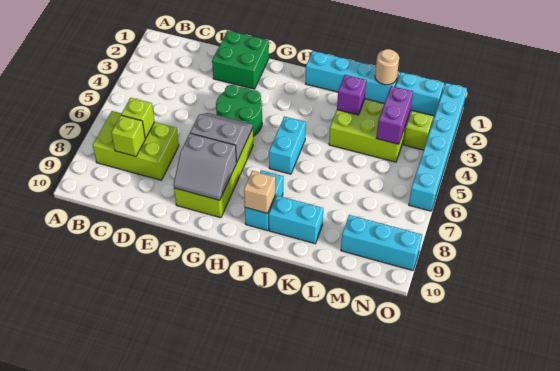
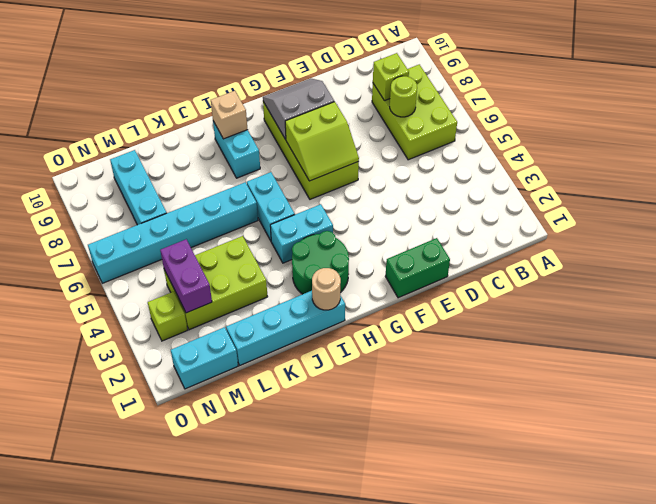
lime brick B7:D8 level 1 -> lime brick B6:C8 level 1
lime brick C7 level 2 -> lime round brick C7 level 2
green brick E1:F2 level 1 -> green brick E1:F1 level 1
green round brick F4:G5 level 1 -> green round brick H2:I3 level 1
grey slope F6:G7 level 2 top 7 -> lime slope F6:G7 level 2 top 7
cyan brick J9:K9 level 1 -> cyan brick H4:I4 level 1
purple brick K3 level 2 -> none
tan round brick L1 level 2 -> tan round brick I1 level 2
cyan brick M9:O9 level 1 -> cyan brick M7:M9 level 1
cyan brick O1:O6 level 1 -> cyan brick J6:O6 level 1

